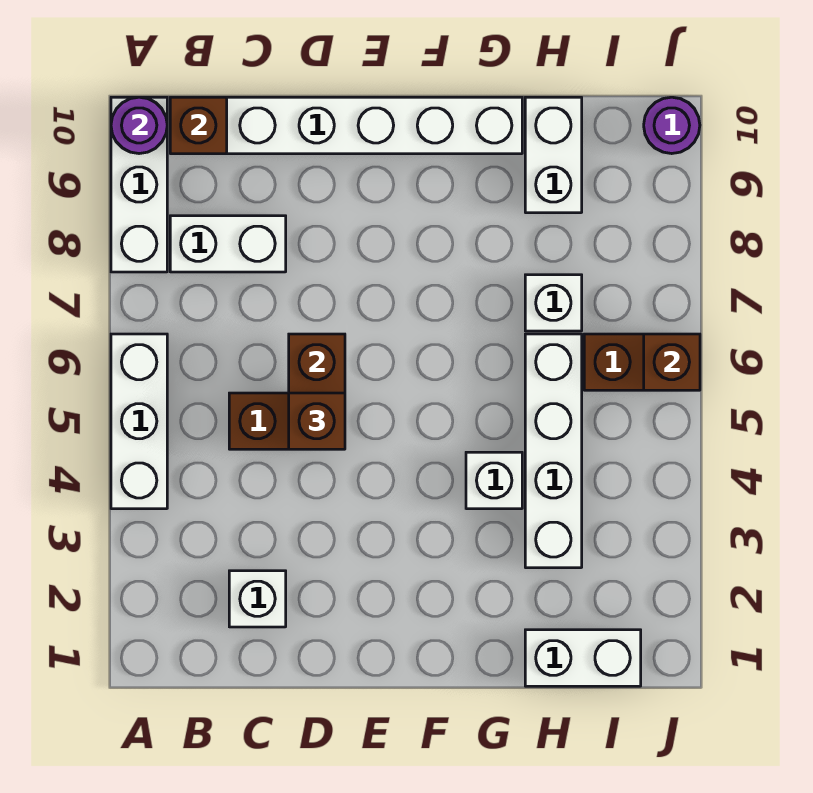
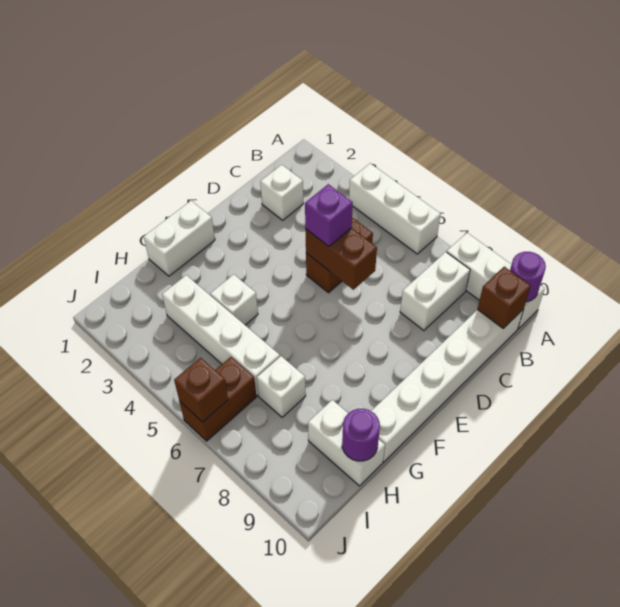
brown brick D5 level 3 -> purple brick D5 level 3
white brick H1:I1 level 1 -> white brick F1:G1 level 1
purple round brick J10 level 1 -> purple round brick H10 level 2

